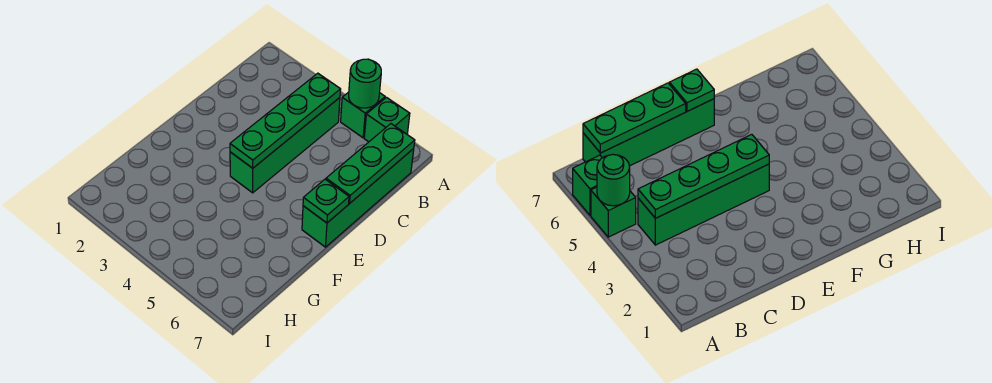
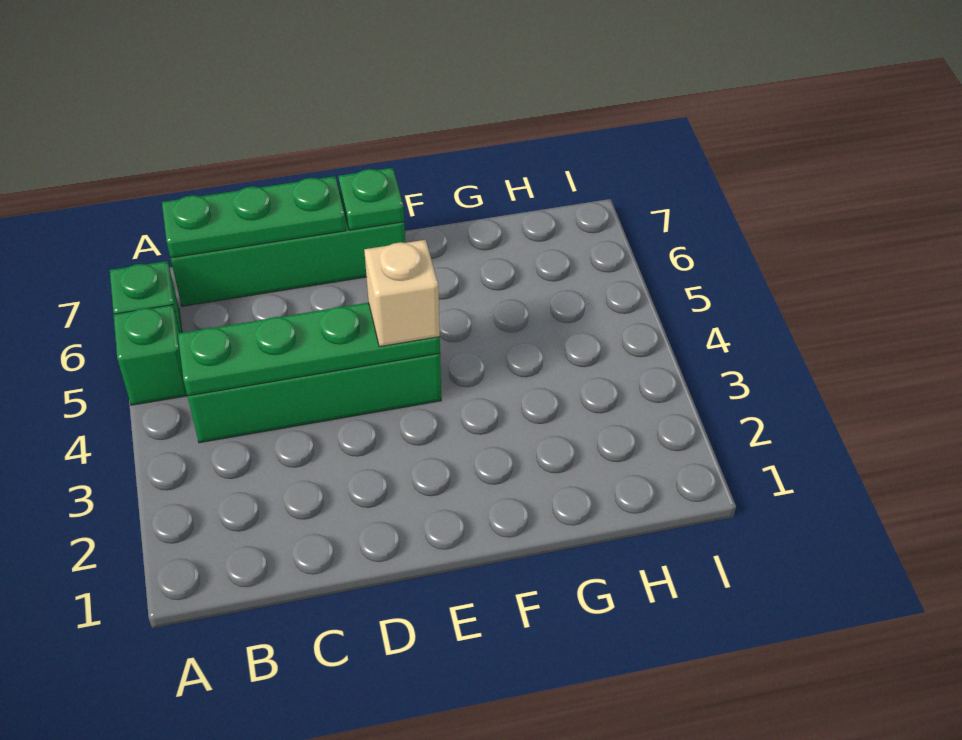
green round brick A5 level 2 -> none
none -> tan brick E4 level 3

